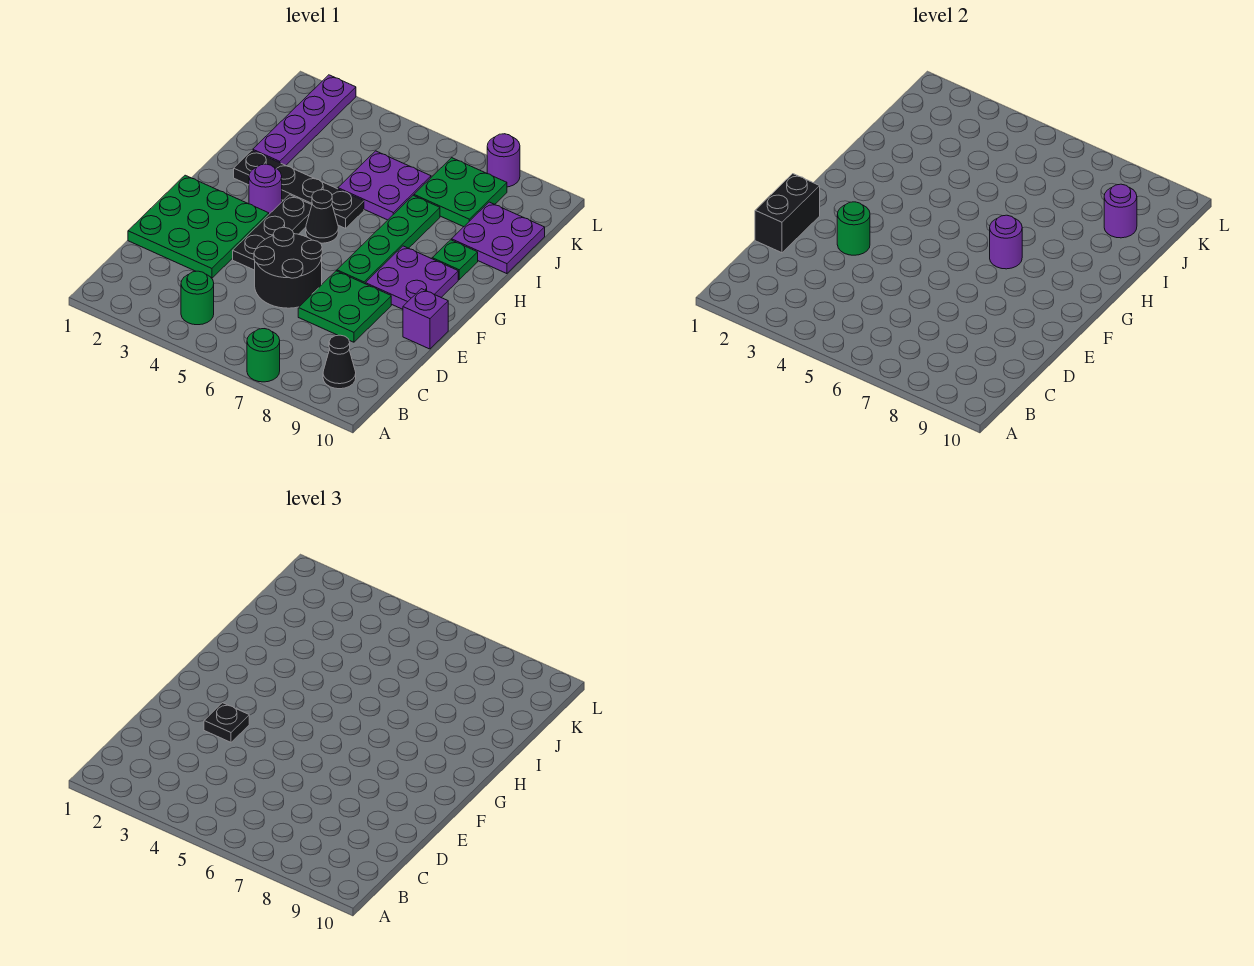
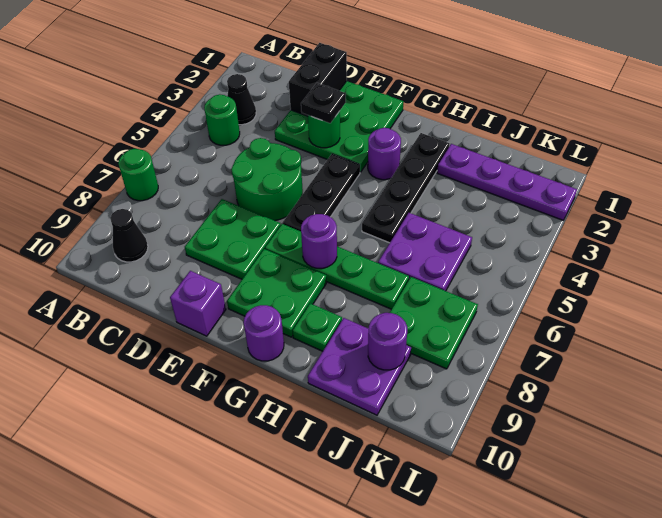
black brick D1:E1 level 2 -> black brick D1:D2 level 2
black round brick D5:E6 level 1 -> green round brick D5:E6 level 1
black plate E4:G4 level 1 -> black plate F4:F6 level 1
purple plate F8:G9 level 1 -> green plate F8:G9 level 1
black cone G5 level 1 -> black cone B3 level 1
purple round brick L8 level 1 -> purple round brick G10 level 1

